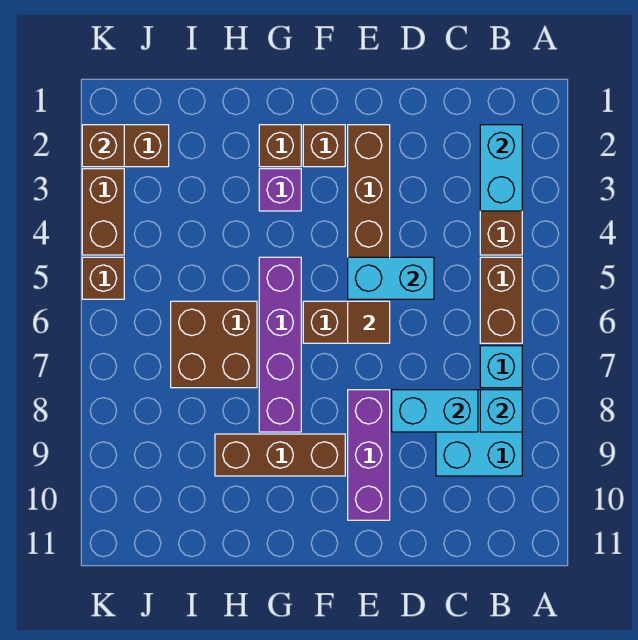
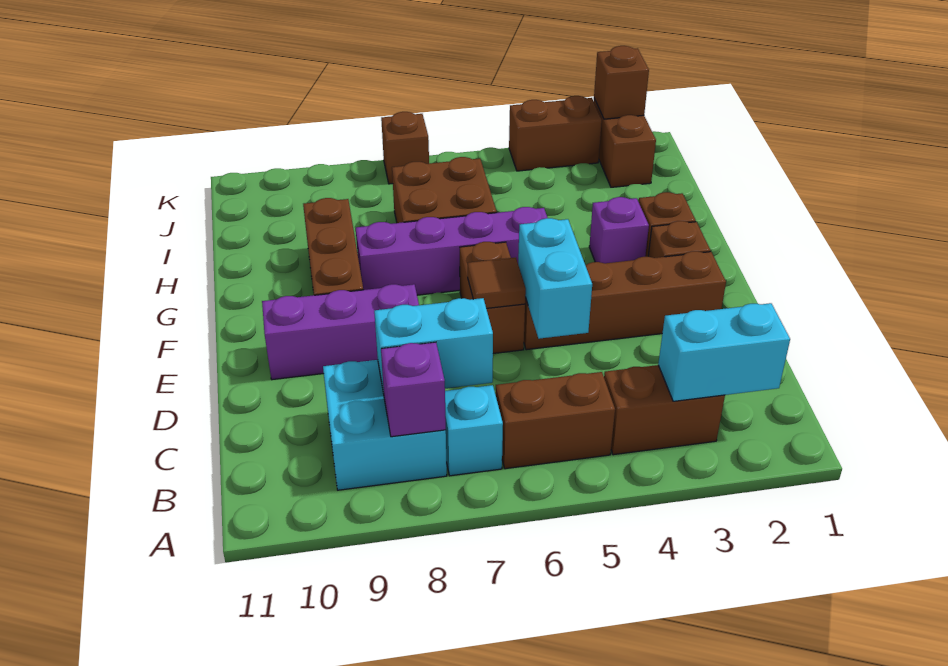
cyan brick B8 level 2 -> purple brick B8 level 2
cyan brick C8:D8 level 2 -> cyan brick C7:C8 level 2
brown brick K5 level 1 -> brown brick K7 level 1

